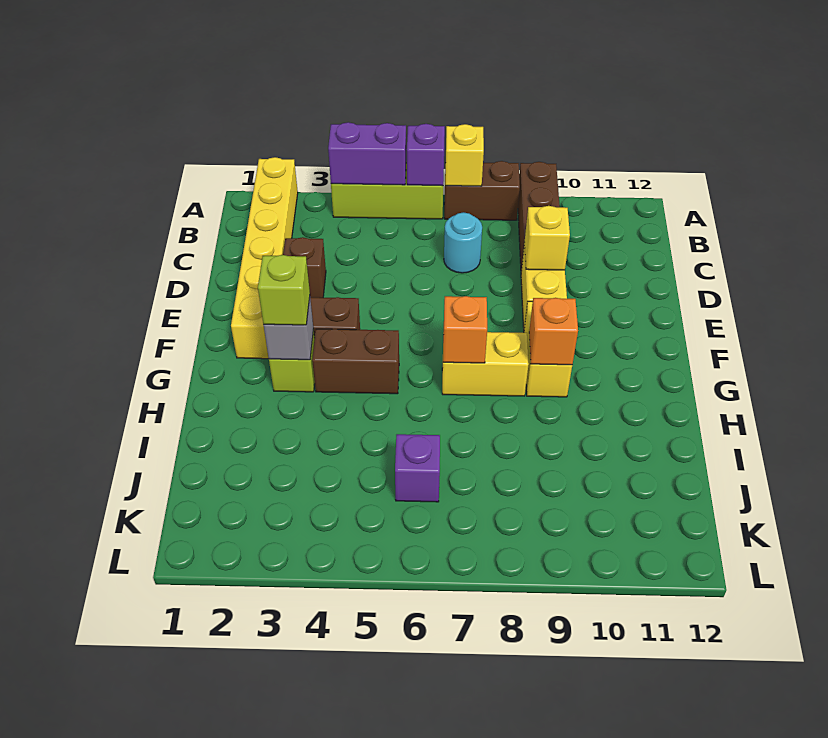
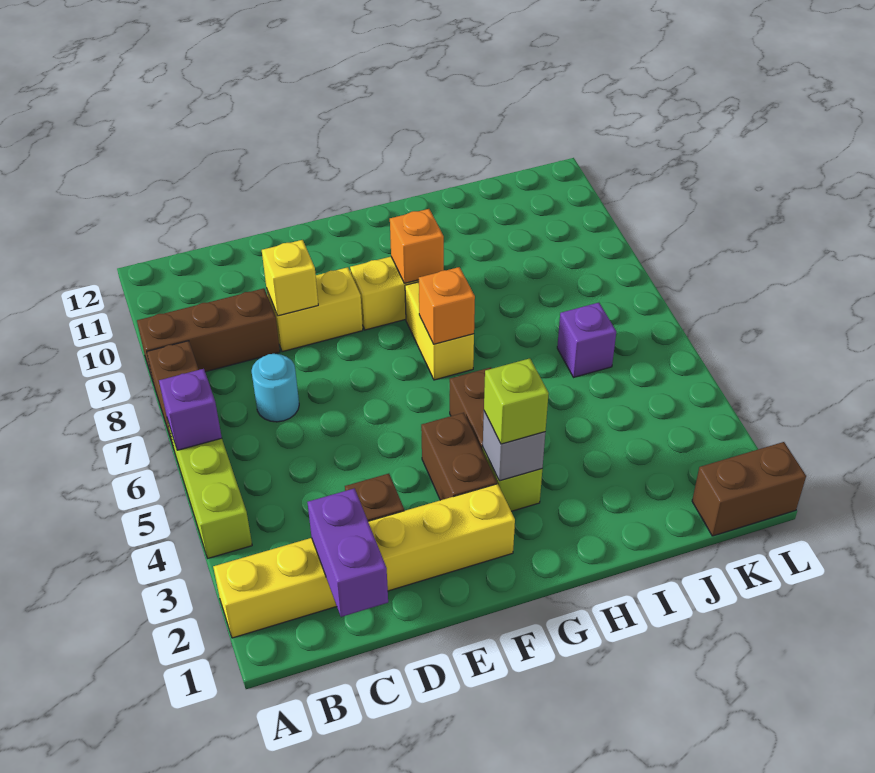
purple brick A4:A5 level 2 -> purple brick C1:C2 level 2
yellow brick A7 level 2 -> none
none -> brown brick K1:L1 level 1

